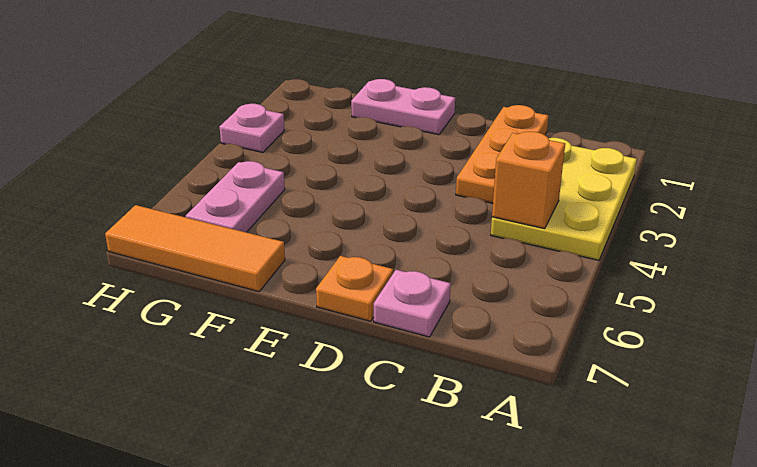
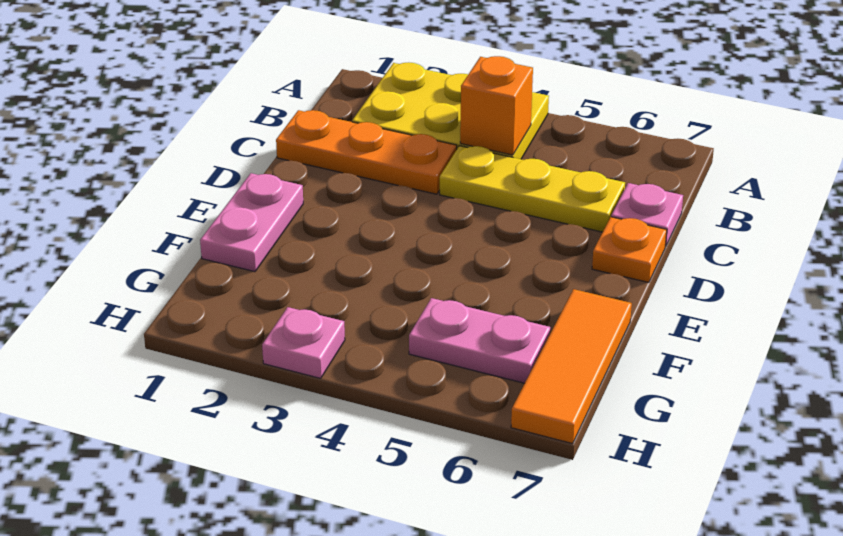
none -> yellow plate C4:C6 level 1

